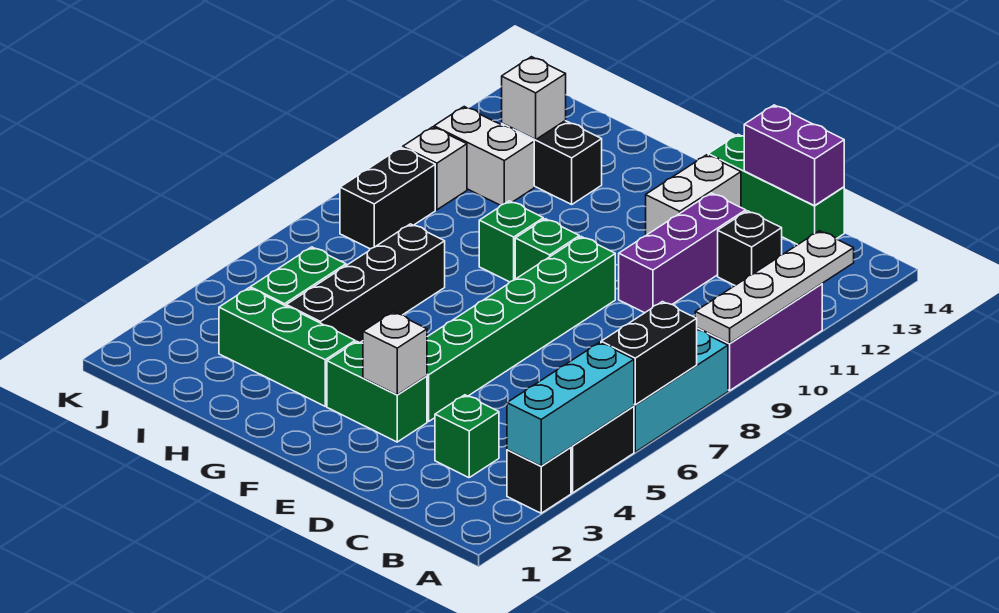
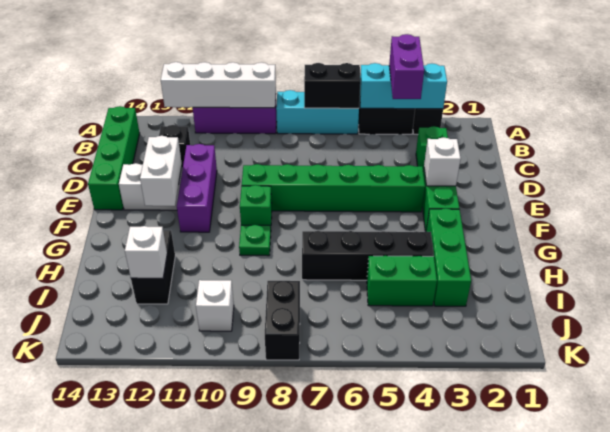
white plate A9:A12 level 2 -> white brick A9:A12 level 2
green brick C14:E14 level 1 -> green brick B14:E14 level 1
purple brick C14:D14 level 2 -> purple brick A4:B4 level 3
purple brick D10:D12 level 1 -> purple brick D11:F11 level 1
green brick G9 level 1 -> green plate G9 level 1
white brick I11:J11 level 1 -> white brick E12:F12 level 2
black brick J8:J9 level 1 -> black brick J8:K8 level 1

